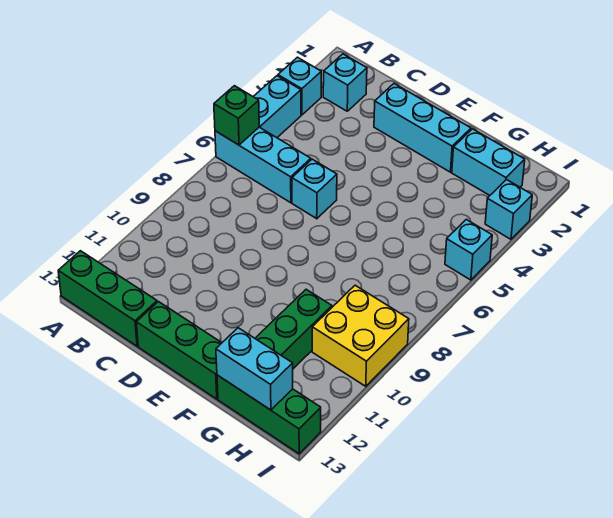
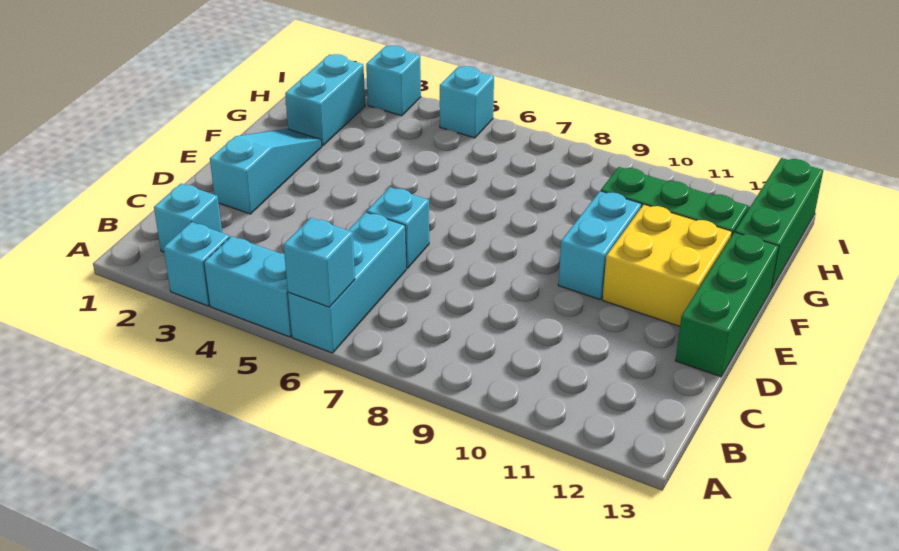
green brick A6 level 2 -> cyan brick A6 level 2
green brick A13:C13 level 1 -> none
cyan brick D2:F2 level 1 -> cyan slope D2:F2 level 1 top D
cyan brick G13:H13 level 2 -> cyan brick E10:F10 level 1
yellow brick H9:I10 level 1 -> yellow brick E11:F12 level 1

